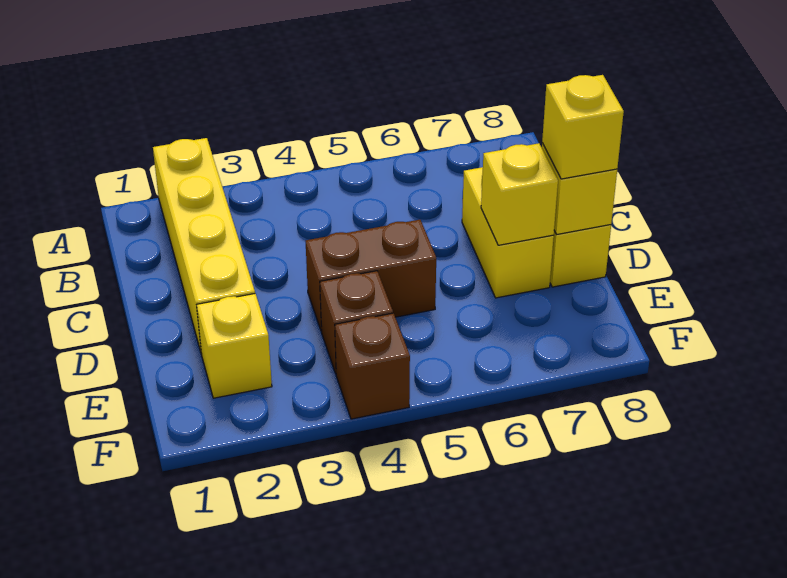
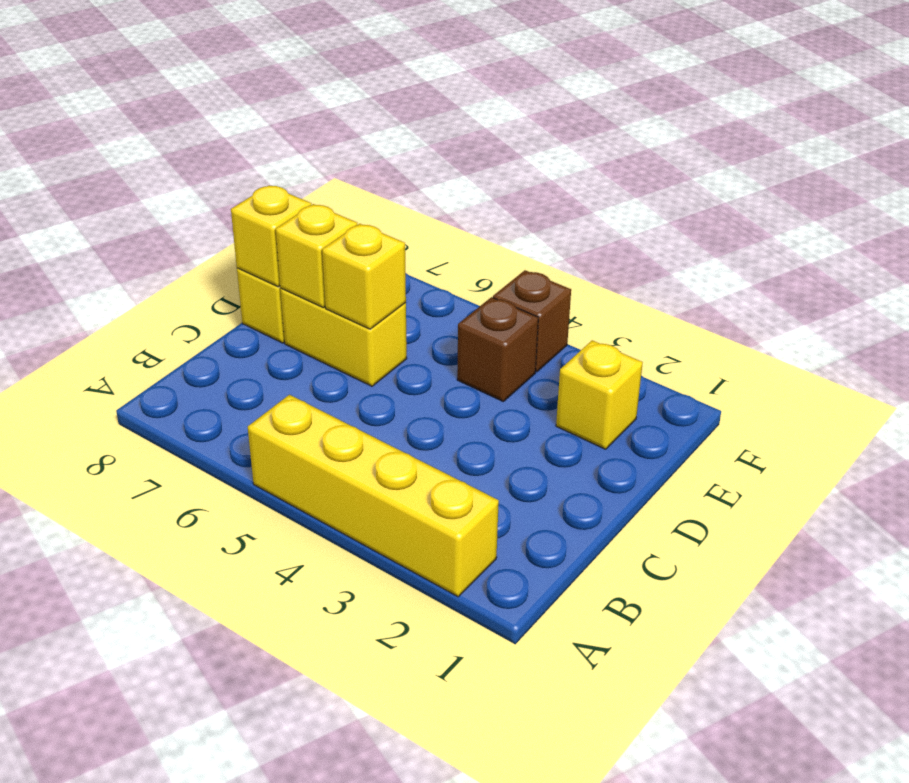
yellow brick A2:D2 level 1 -> yellow brick A2:A5 level 1
yellow brick C7:D7 level 1 -> yellow brick D6:D7 level 1
brown brick D4:D5 level 1 -> none
yellow brick D8 level 3 -> yellow brick D6 level 2

